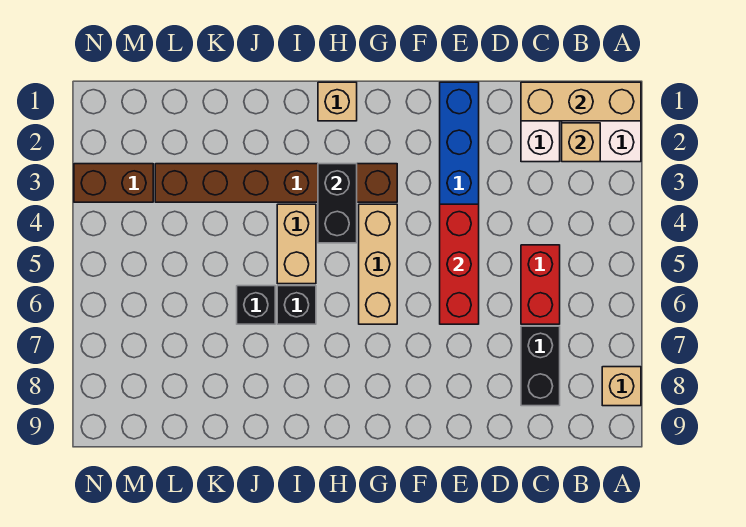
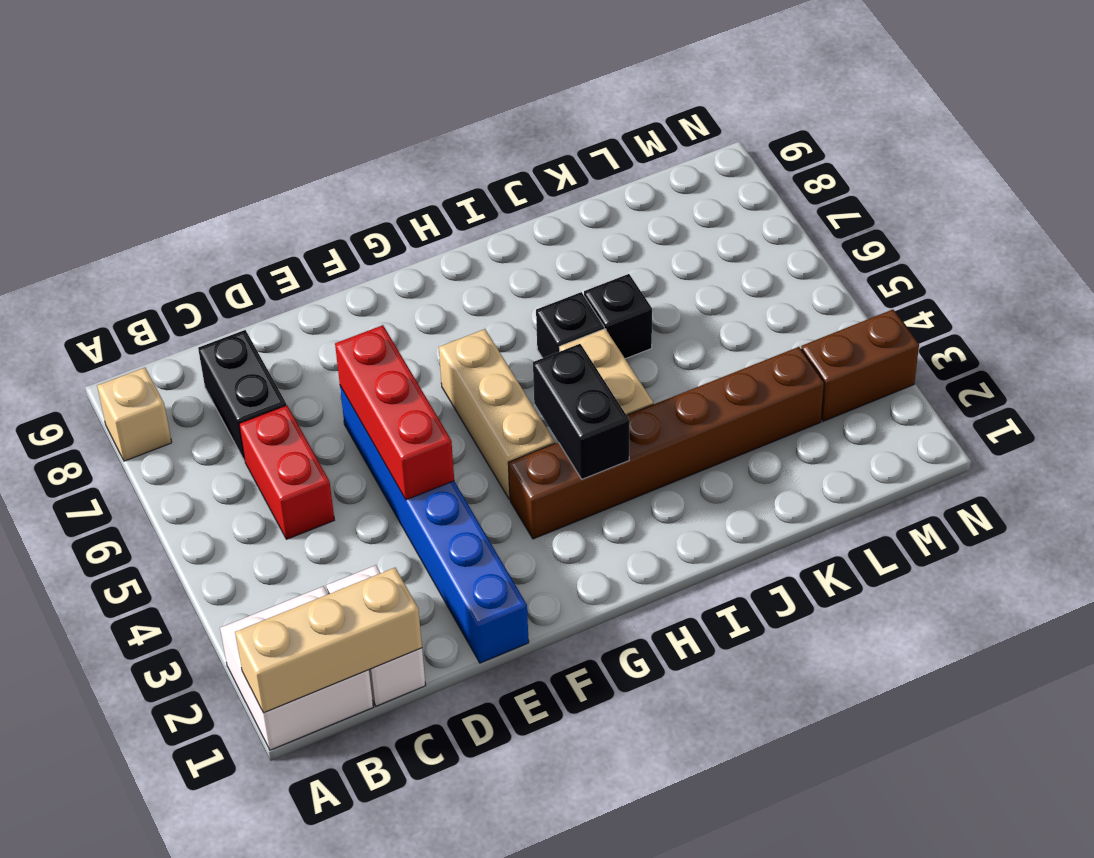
tan brick B2 level 2 -> none
tan brick H1 level 1 -> none

